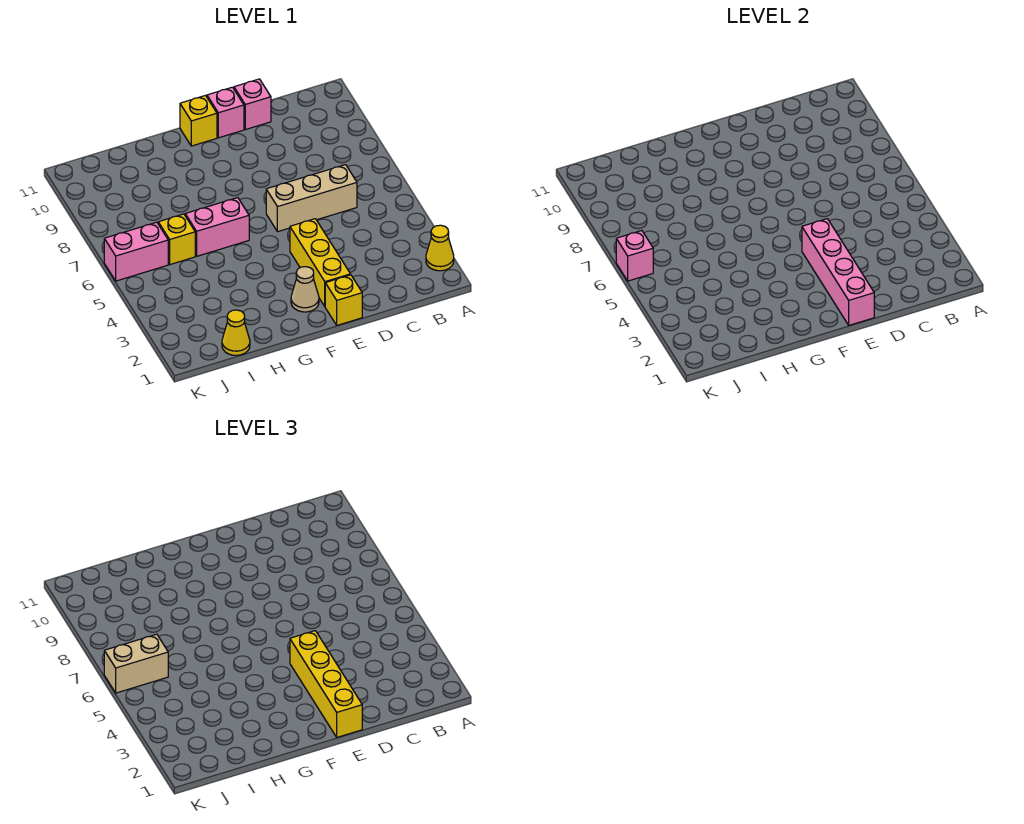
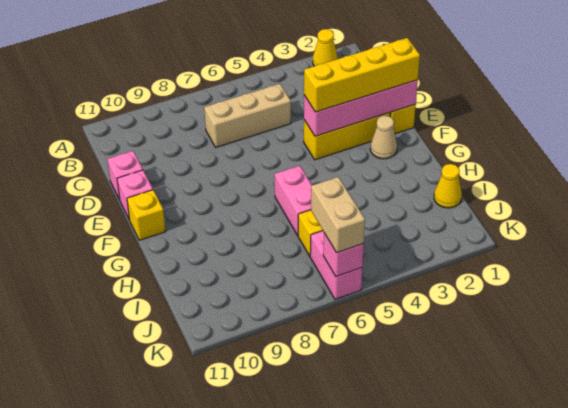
tan brick C6:E6 level 1 -> tan brick C5:C7 level 1

